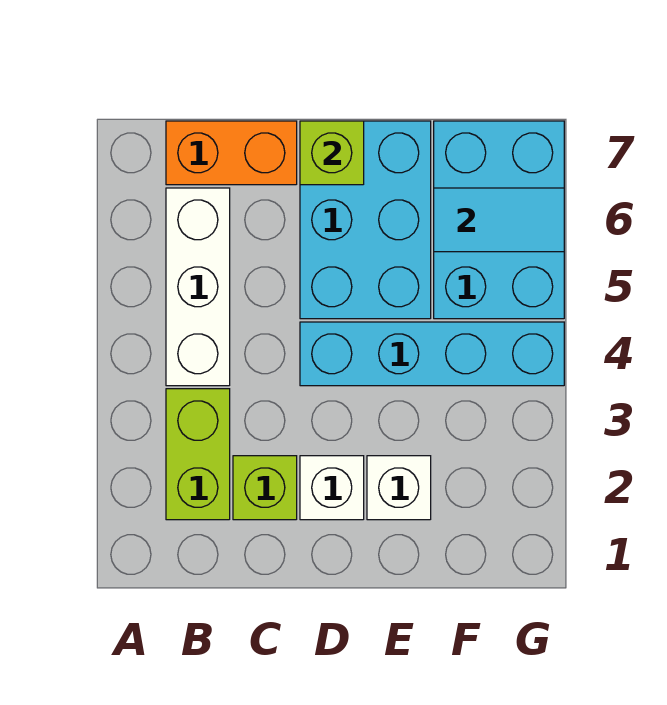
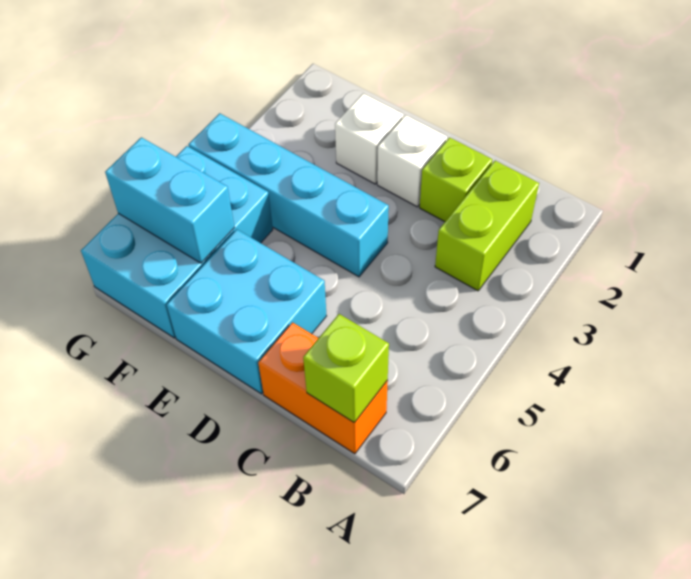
white brick B4:B6 level 1 -> none
cyan brick D5:E7 level 1 -> cyan brick D6:E7 level 1
lime brick D7 level 2 -> lime brick B7 level 2
cyan tile F6:G6 level 2 -> cyan brick F6:G6 level 2

